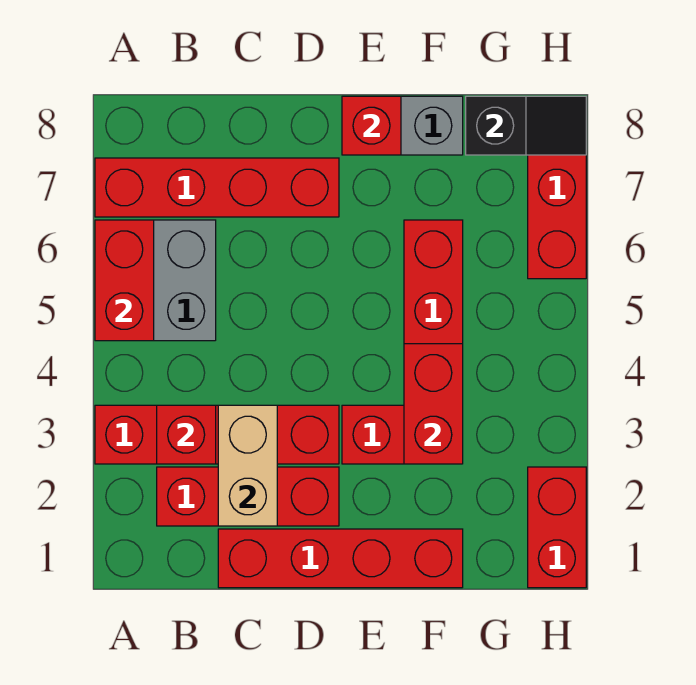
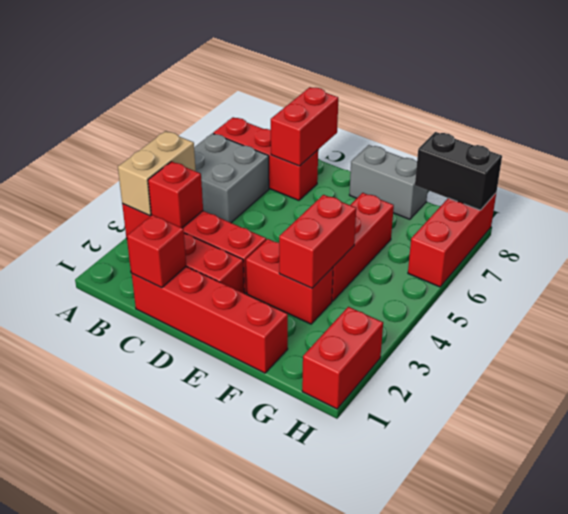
red brick A5:A6 level 2 -> red brick C7:C8 level 2
red brick A7:D7 level 1 -> red brick A7:C7 level 1
tan brick C2:C3 level 2 -> tan brick A3:A4 level 2
red brick E8 level 2 -> red brick C1 level 2
black slope G8:H8 level 2 top G -> black brick G8:H8 level 2

